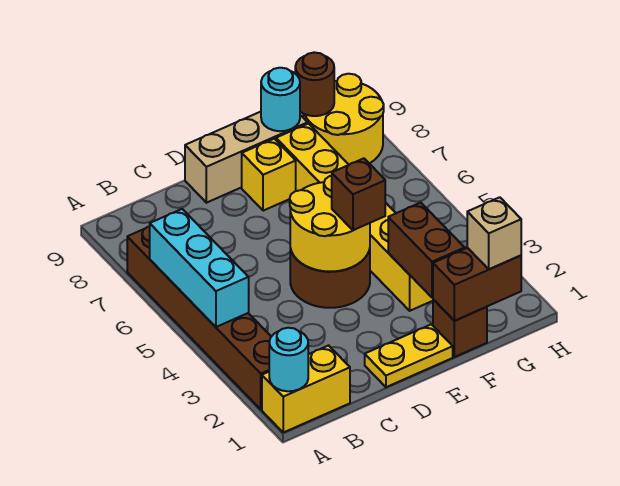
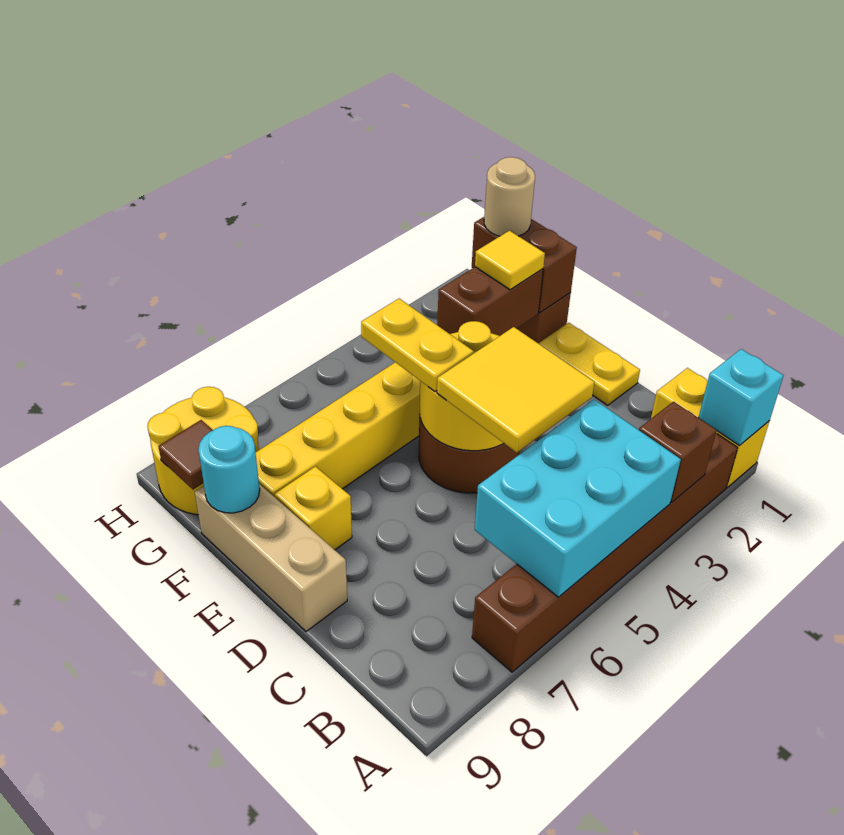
cyan round brick A1 level 2 -> cyan brick A1 level 2
cyan brick A4:A6 level 2 -> cyan brick A4:B6 level 2
none -> yellow tile C4:D5 level 3
brown brick E4 level 3 -> brown brick A3 level 2
none -> yellow plate E5:F5 level 3
none -> yellow tile F2 level 3
tan brick G1 level 3 -> tan round brick G1 level 3
brown round brick G9 level 2 -> brown tile G9 level 2

